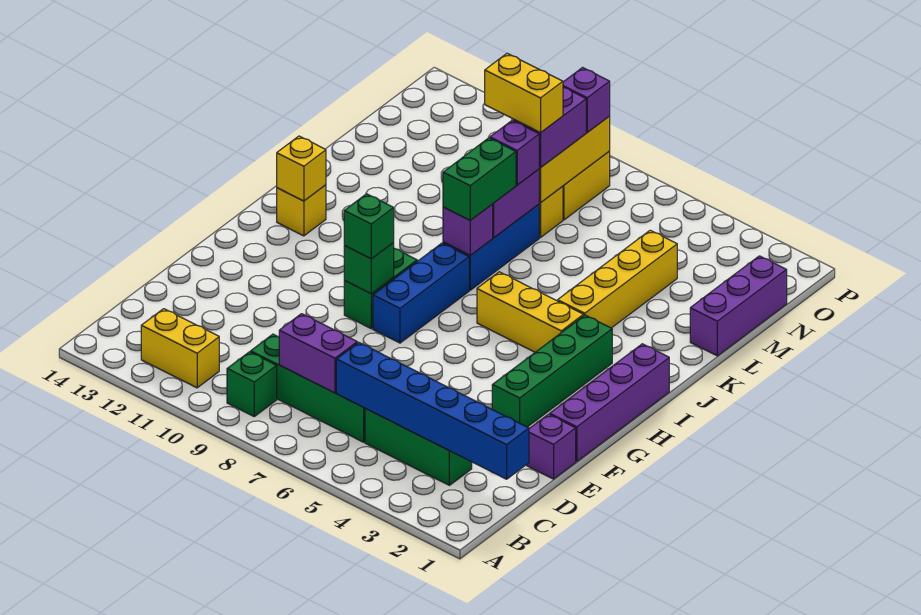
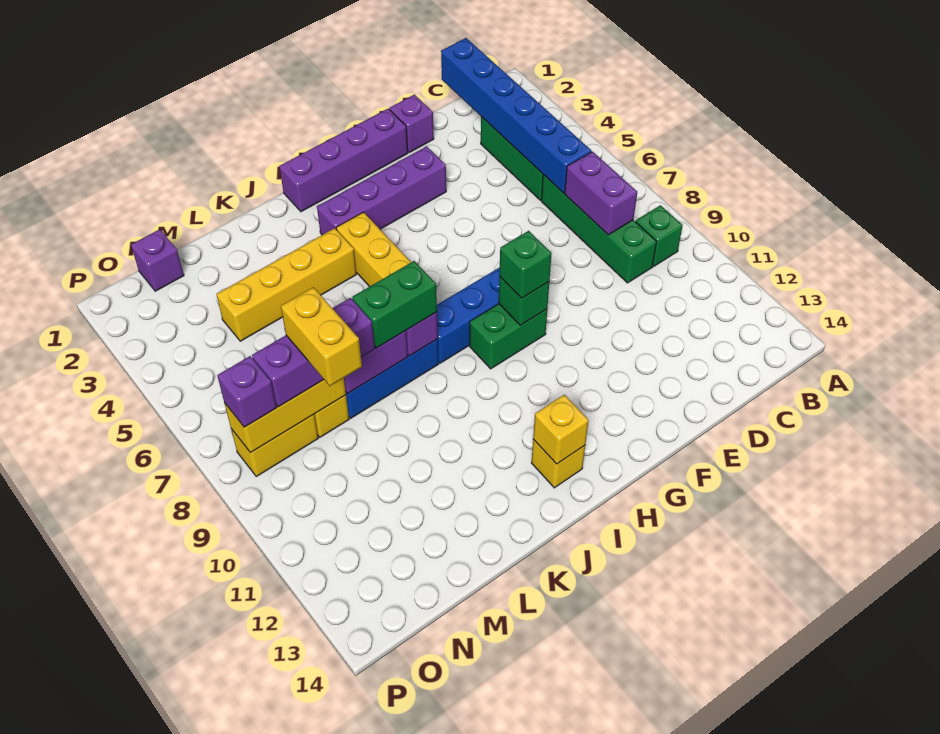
yellow brick B11:B12 level 1 -> none
green brick F3:I3 level 1 -> purple brick F3:I3 level 1
purple brick L1:N1 level 1 -> purple brick N1 level 1

